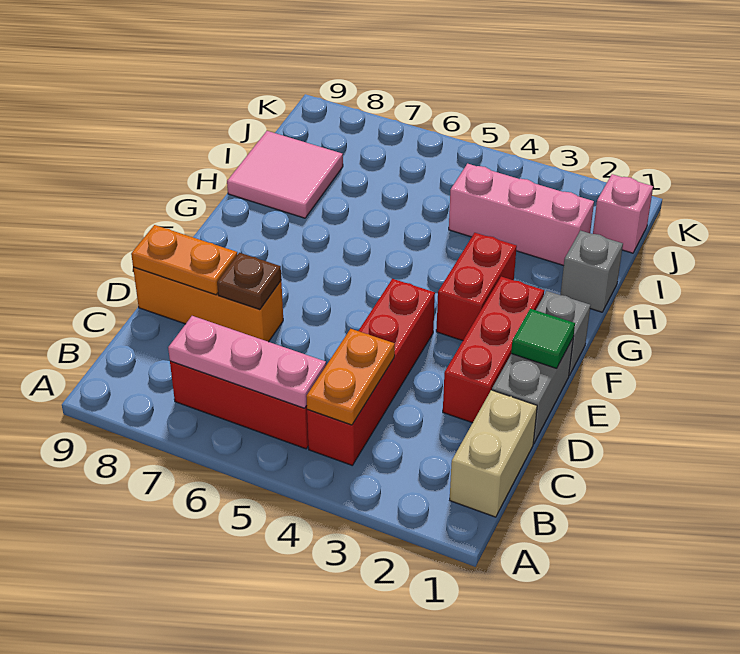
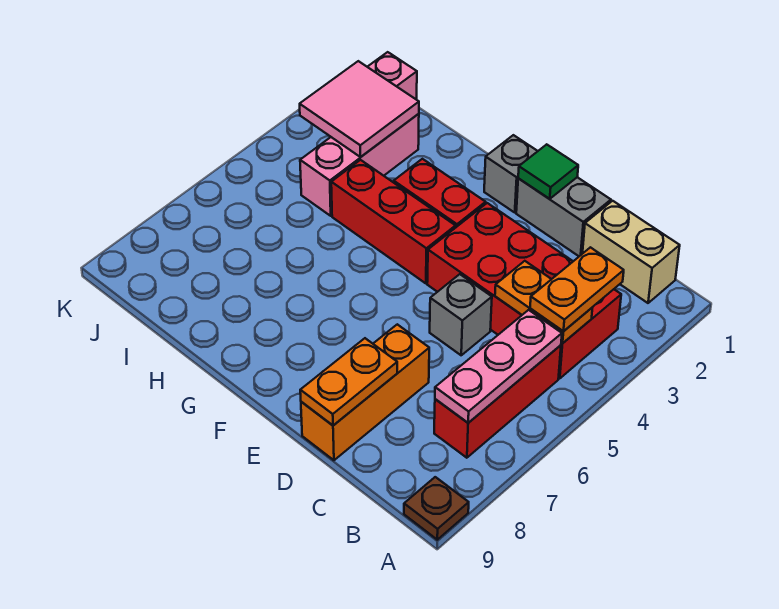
none -> orange plate B3:B4 level 3
red brick B4:E4 level 1 -> red brick B3:E4 level 1
red brick D2:F2 level 1 -> red brick F4:H4 level 1
brown plate D7 level 2 -> brown plate A9 level 1
grey brick H1 level 1 -> grey brick D5 level 1
pink tile H8:I9 level 1 -> pink tile I2:J3 level 2

